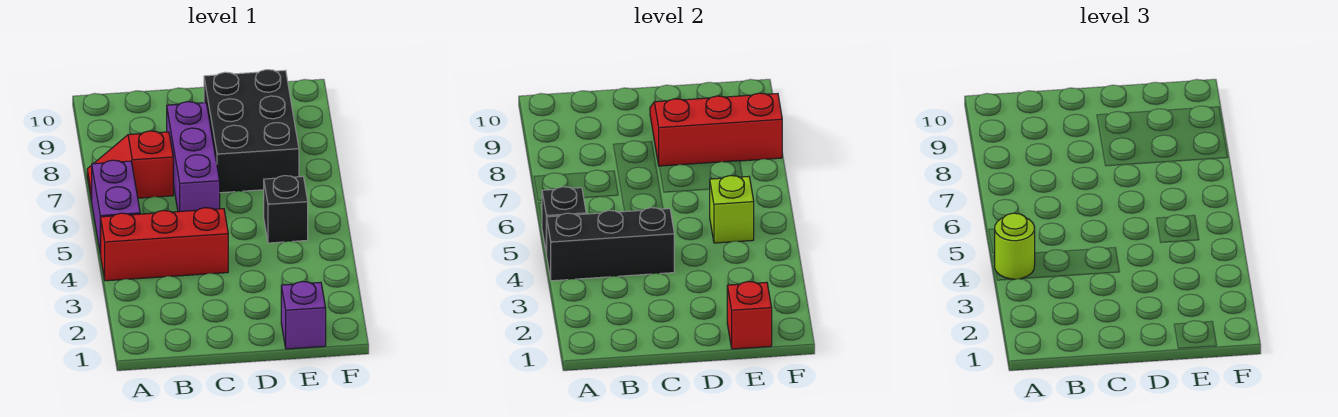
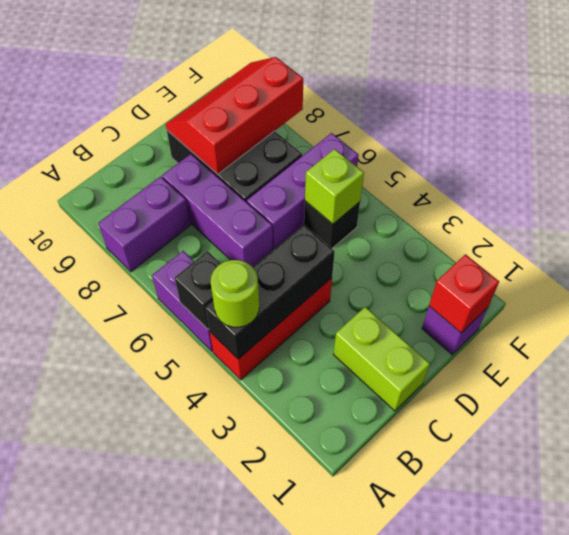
red slope A7:B7 level 1 top B -> none
none -> purple brick A8:B8 level 1
none -> lime brick C1:C2 level 1
none -> purple brick D6:F6 level 1

